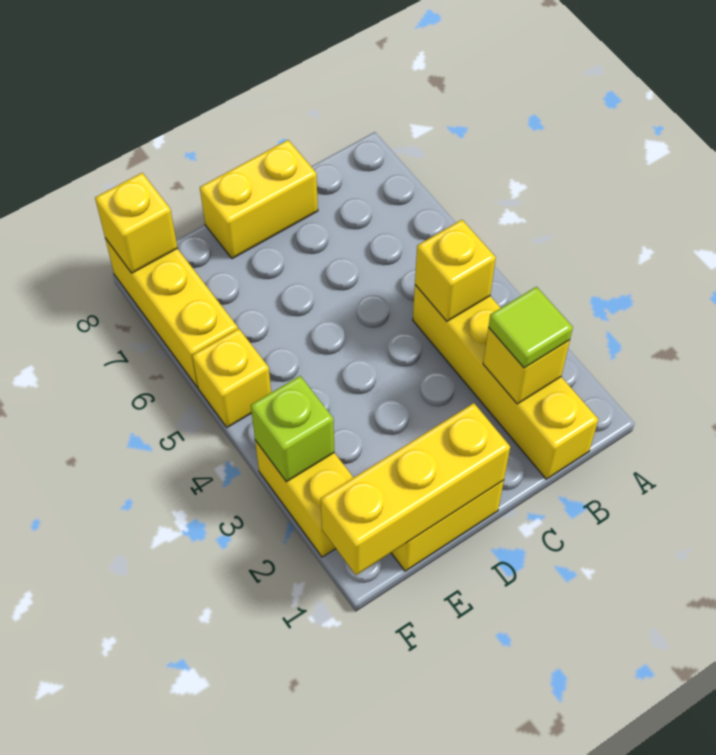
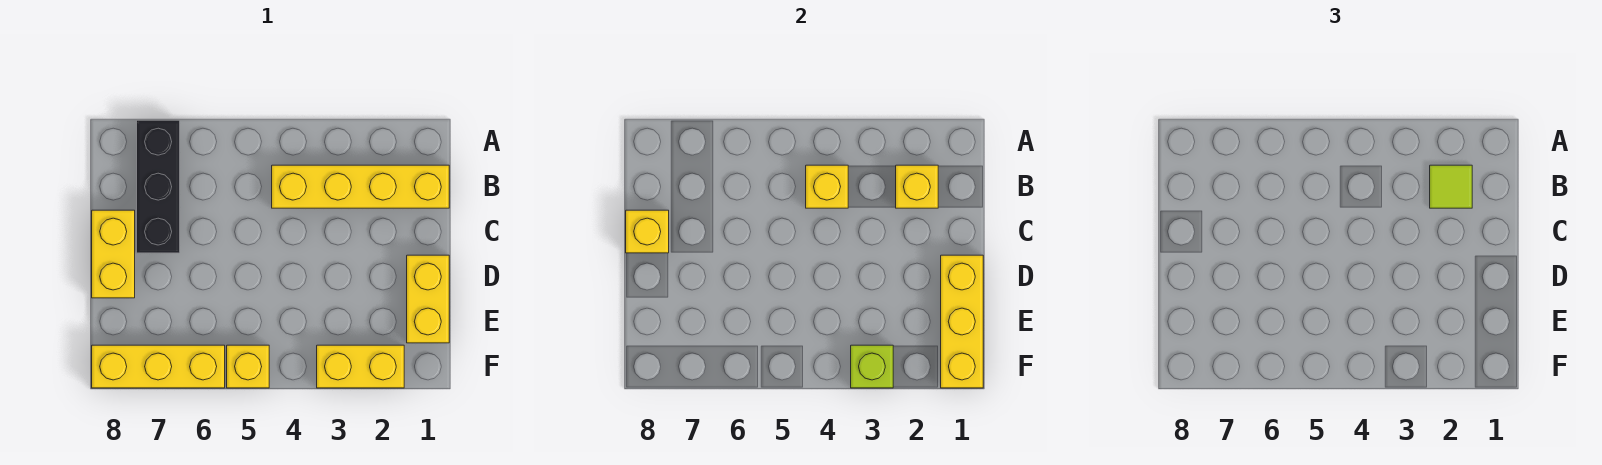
none -> black brick A7:C7 level 1
yellow brick F8 level 2 -> yellow brick C8 level 2

